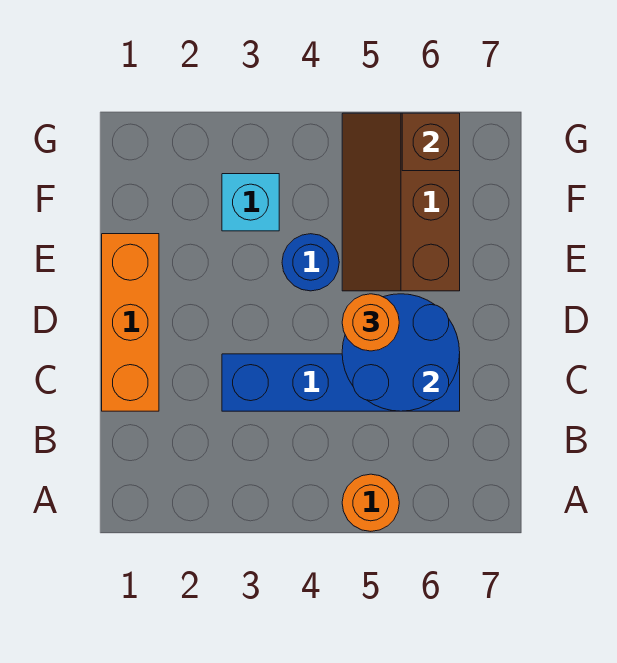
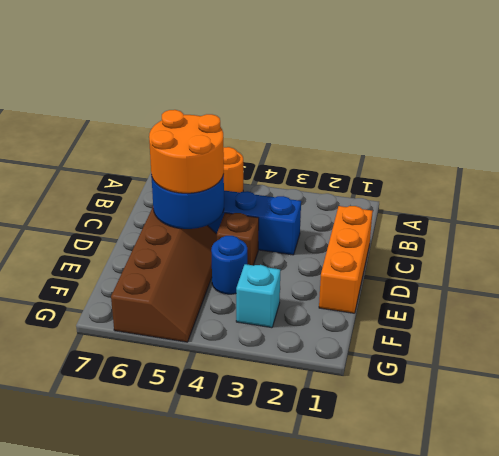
orange round brick D5 level 3 -> orange round brick C5:D6 level 3
brown slope E5:G6 level 1 top 6 -> brown slope D5:G6 level 1 top 6
brown brick G6 level 2 -> brown brick D4 level 1

